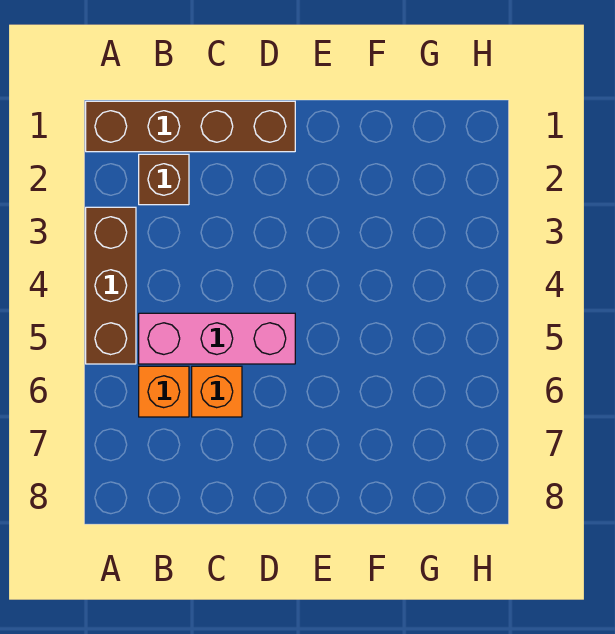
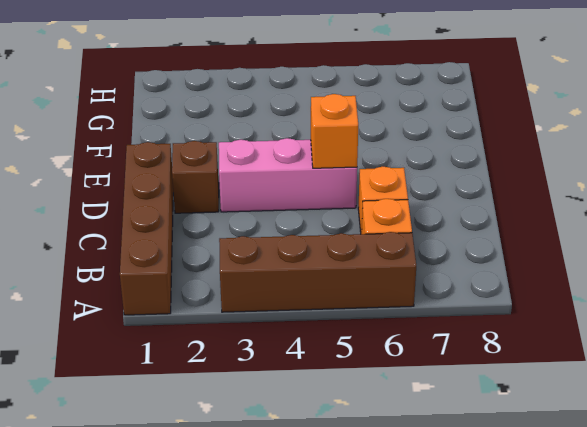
brown brick A3:A5 level 1 -> brown brick A3:A6 level 1
brown brick B2 level 1 -> brown brick D2 level 1
pink brick B5:D5 level 1 -> pink brick D3:D5 level 1
none -> orange brick D5 level 2

